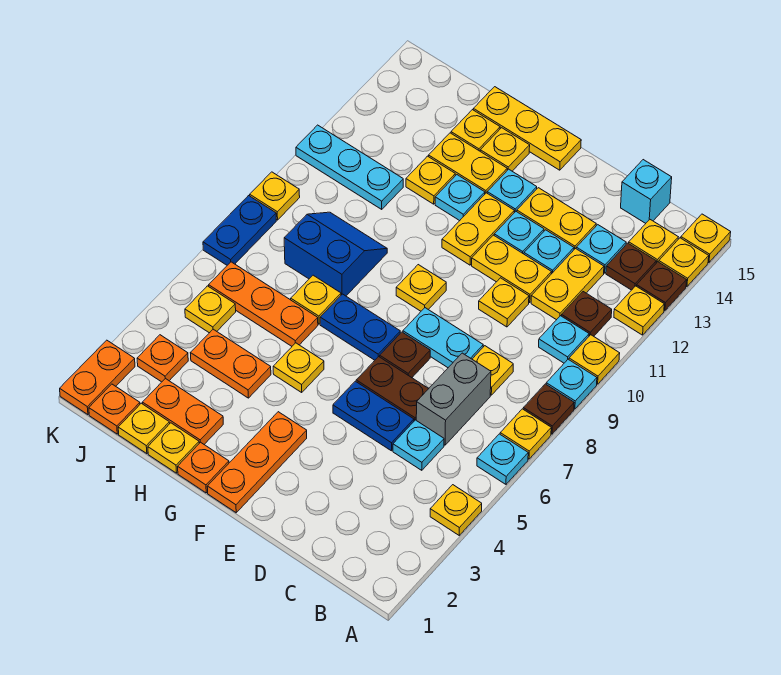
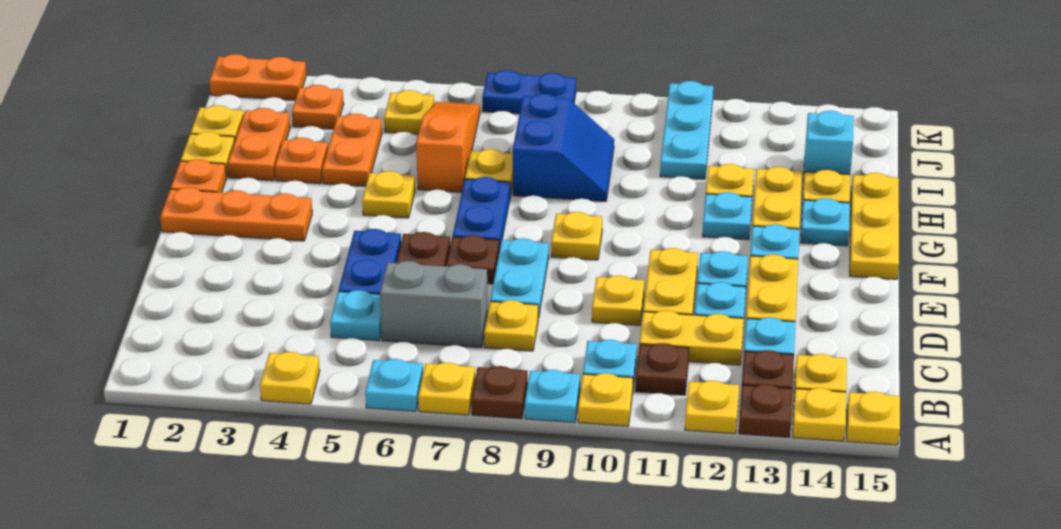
cyan brick C15 level 1 -> cyan brick I14 level 1
yellow plate F11:F12 level 1 -> none
yellow plate G14 level 1 -> cyan plate G14 level 1
orange plate H6:J6 level 1 -> orange slope H6:J6 level 1 top H
orange plate J1 level 1 -> orange plate H3 level 1
yellow plate K9 level 1 -> none

